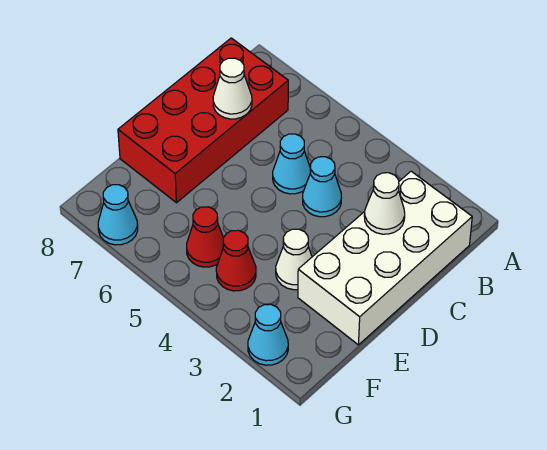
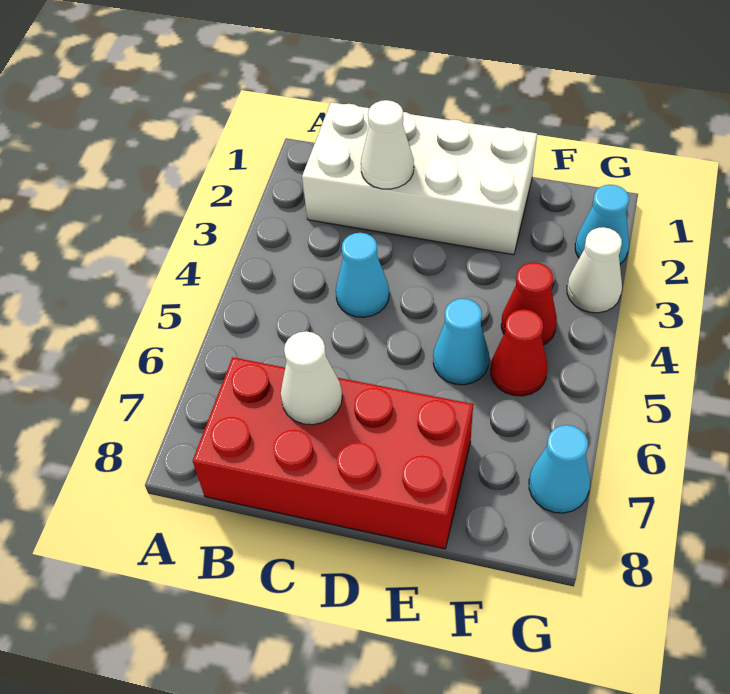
cyan cone C5 level 1 -> cyan cone E5 level 1
white cone E3 level 1 -> white cone G3 level 1

